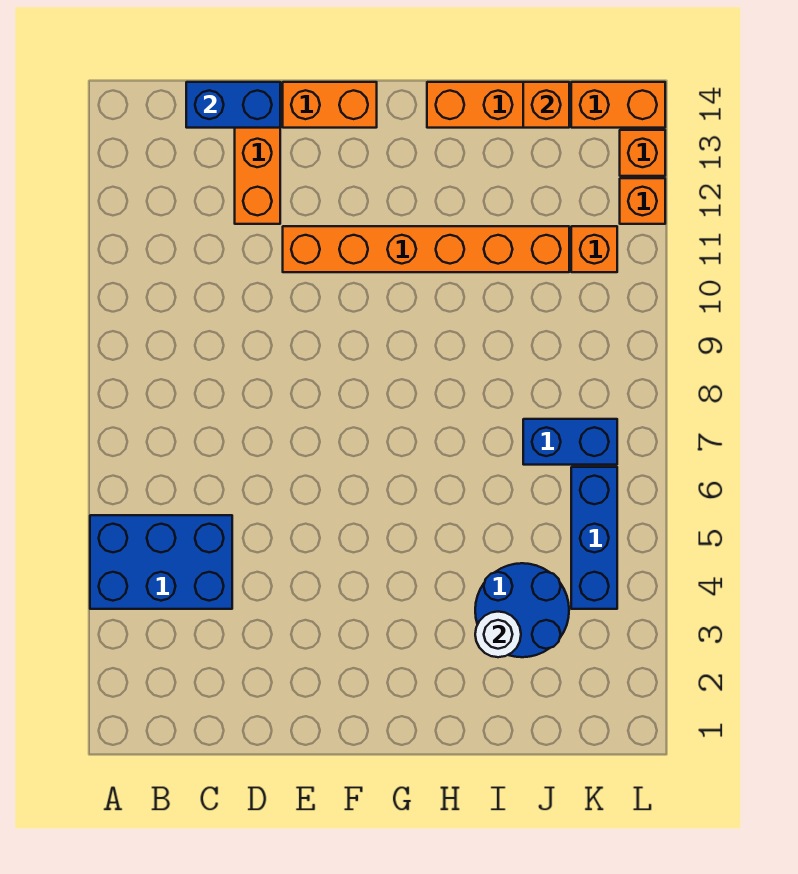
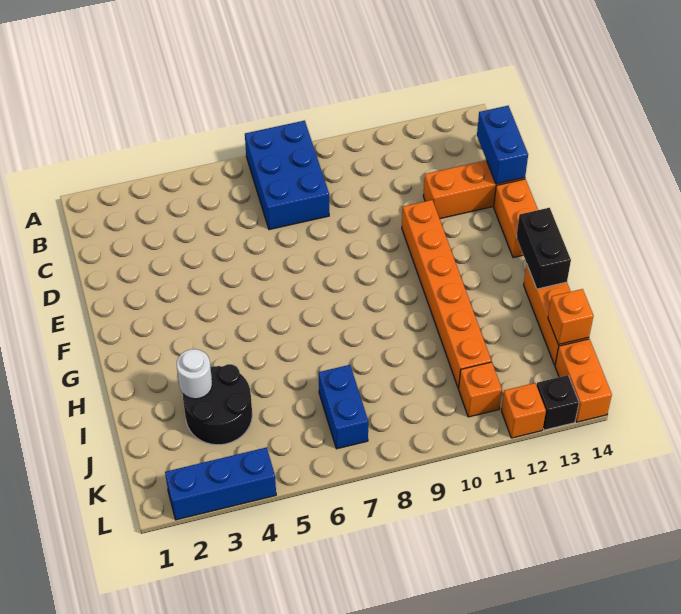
blue brick A4:C5 level 1 -> blue brick A7:C8 level 1
none -> black brick G14:H14 level 2
blue round brick I3:J4 level 1 -> black round brick I3:J4 level 1
blue brick K4:K6 level 1 -> blue brick L2:L4 level 1
orange brick L13 level 1 -> black brick L13 level 1

